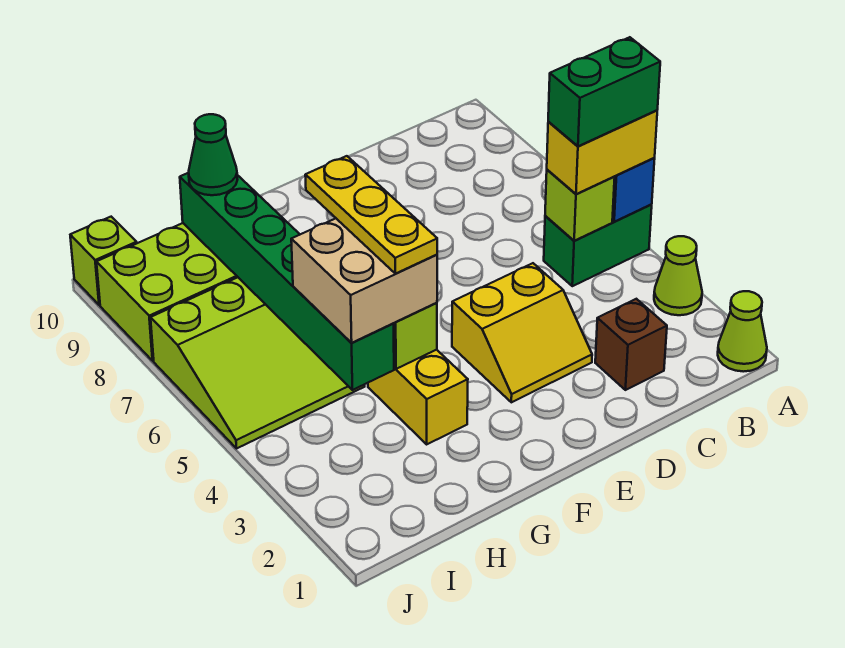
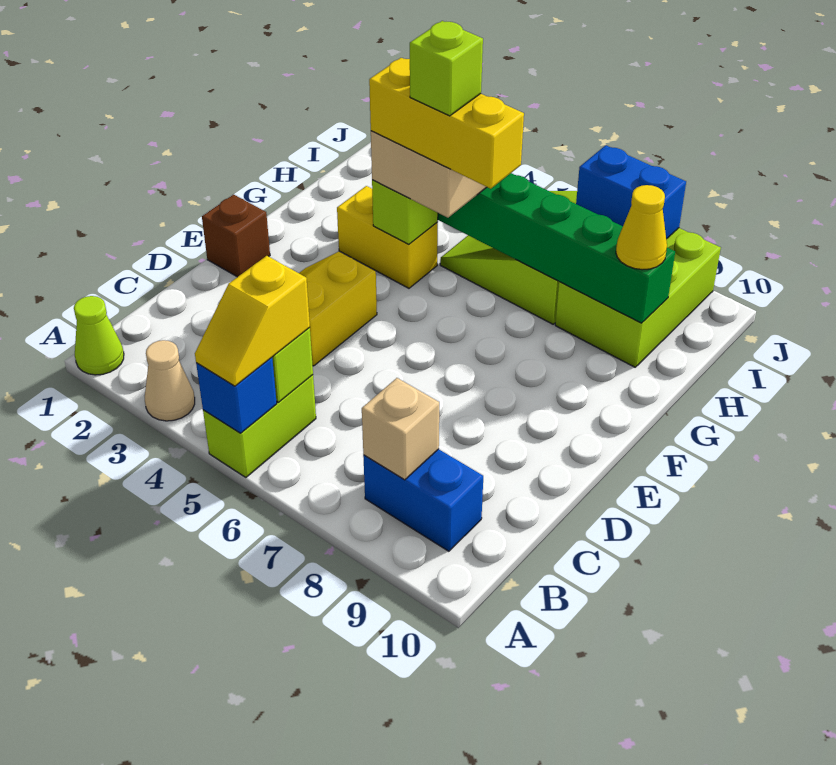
lime cone A3 level 1 -> tan cone A3 level 1
green brick A5:B5 level 1 -> lime brick A5:B5 level 1
yellow brick A5:B5 level 3 -> yellow slope A5:B5 level 3 top B
green brick A5:B5 level 4 -> none
none -> blue brick B8:B9 level 1
none -> tan brick B8 level 2
brown brick C2 level 1 -> brown brick E1 level 1
yellow plate G4:G6 level 4 -> yellow brick G4:G6 level 4
green cone H9 level 3 -> yellow cone H9 level 3
none -> blue brick J7:J8 level 2
lime brick J10 level 1 -> lime brick G5 level 5

